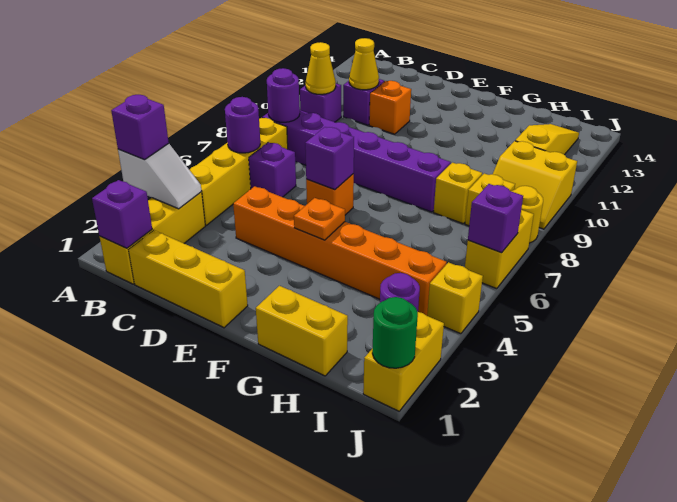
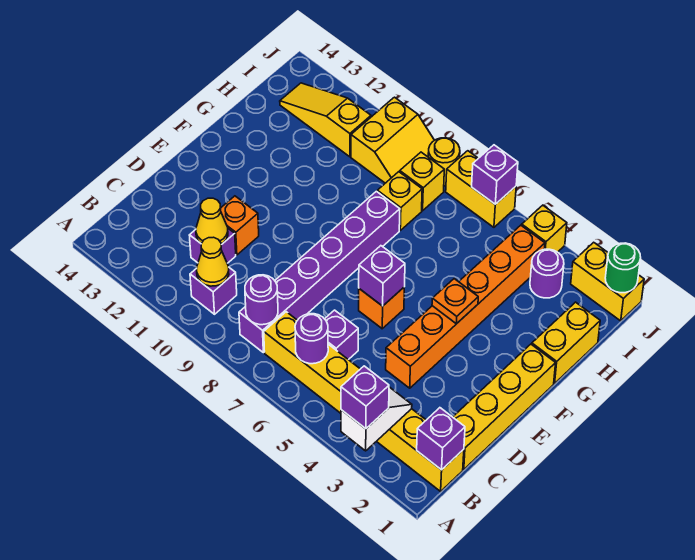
yellow brick C1:E1 level 1 -> yellow brick C1:F1 level 1

